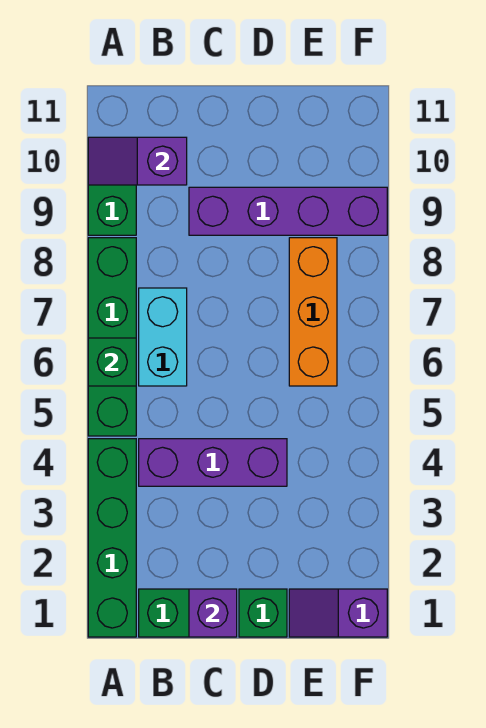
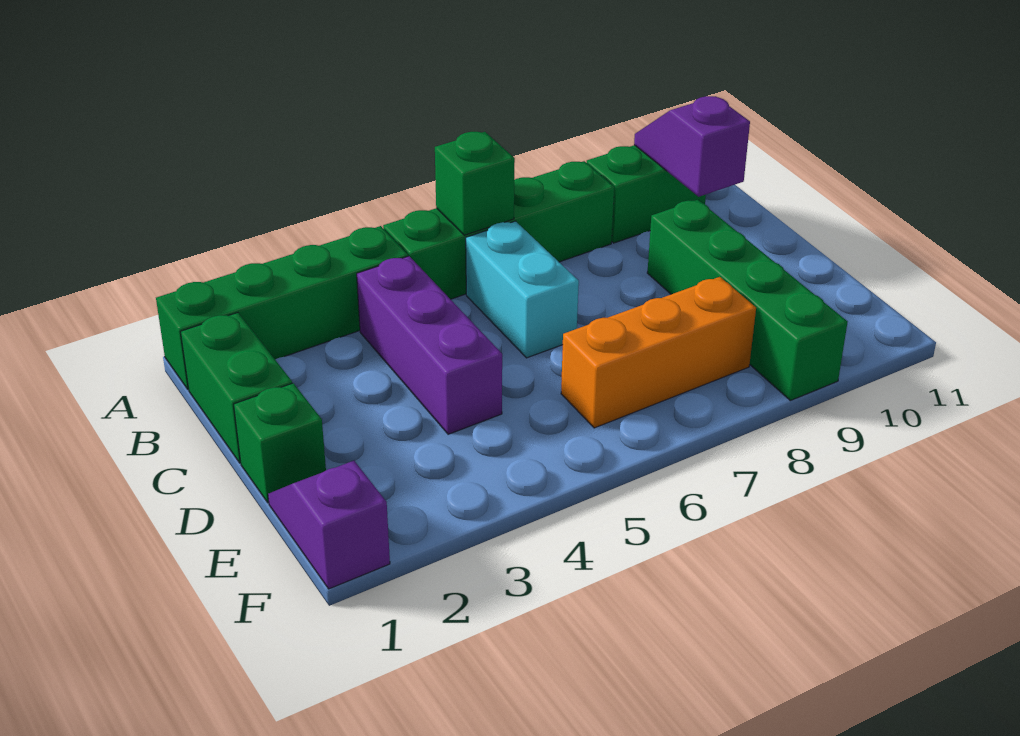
cyan brick B6:B7 level 1 -> cyan brick B6:C6 level 1
purple brick C1 level 2 -> none
purple brick C9:F9 level 1 -> green brick C9:F9 level 1

